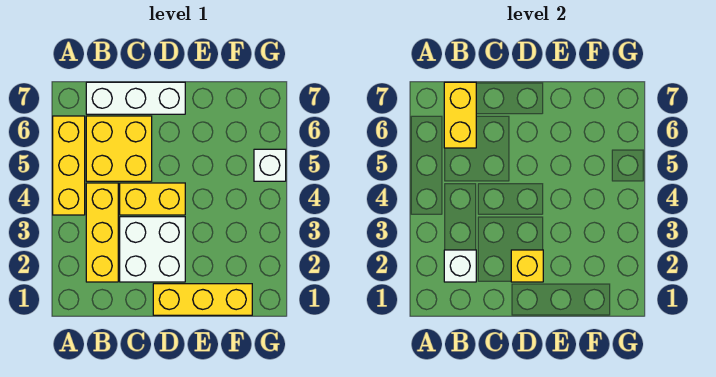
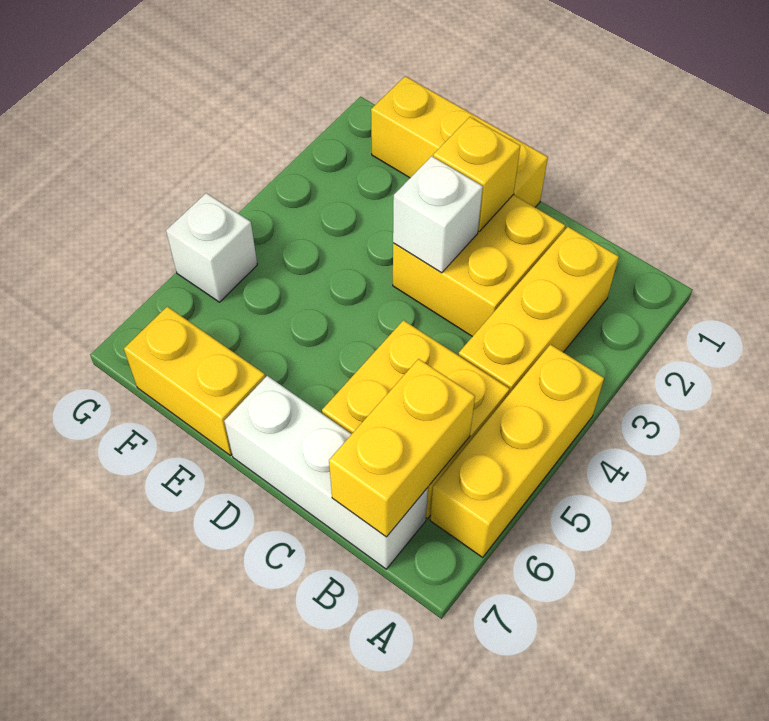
white brick B2 level 2 -> white brick D3 level 2
white brick C2:D3 level 1 -> yellow brick C2:D3 level 1
yellow brick C4:D4 level 1 -> yellow brick E7:F7 level 1

